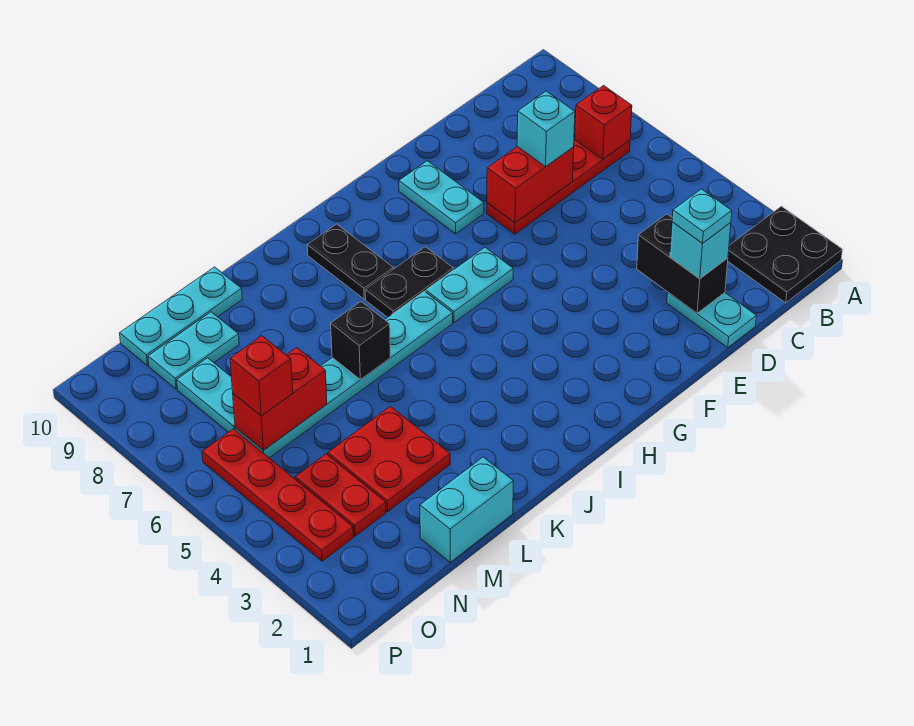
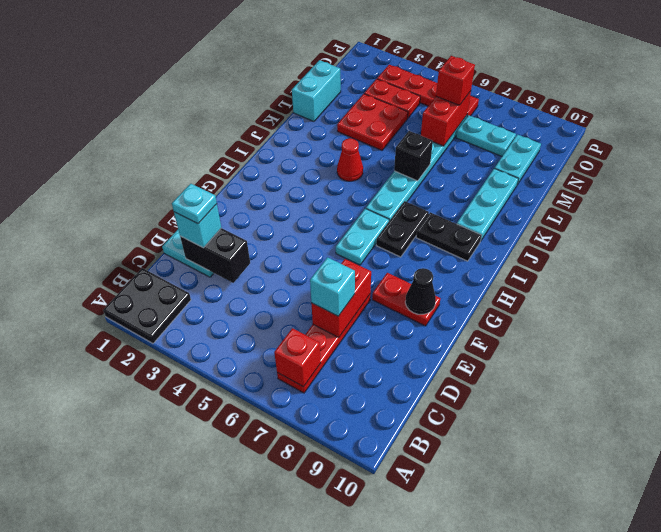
cyan plate F8:F9 level 1 -> red plate F8:F9 level 1
none -> black cone F9 level 2
none -> red cone J4 level 1
cyan plate L10:N10 level 1 -> cyan plate J9:L9 level 1

